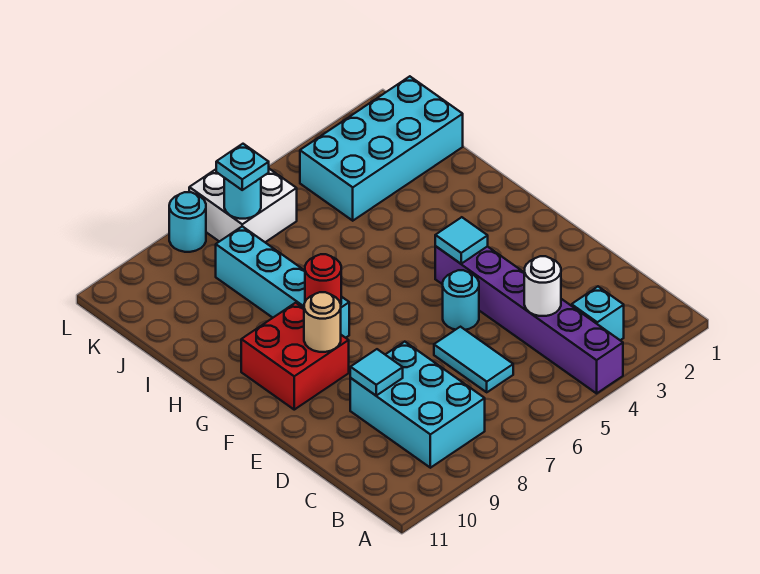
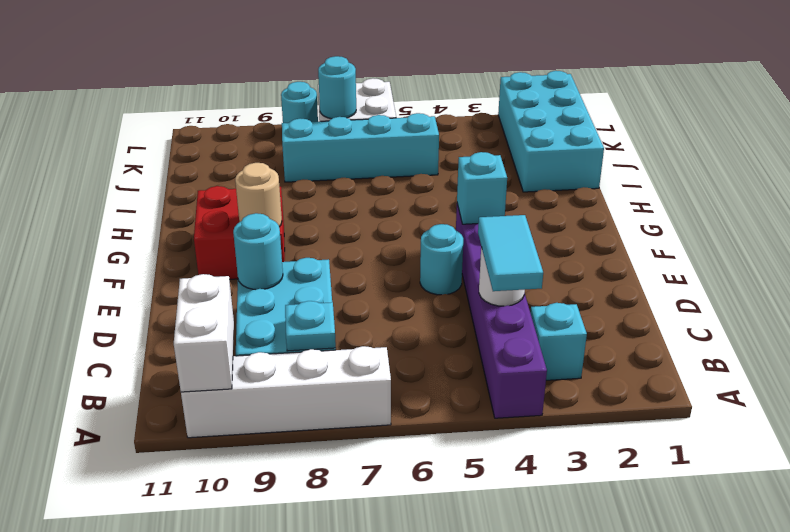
none -> white brick A7:A10 level 1
none -> white brick A10:B10 level 2
cyan tile C6:D6 level 1 -> cyan tile B4:C4 level 3
cyan tile D9 level 2 -> cyan round brick D9 level 2
cyan tile F4 level 2 -> cyan brick F4 level 2
cyan brick G8:J8 level 1 -> cyan brick J5:J8 level 1
red round brick G8 level 2 -> none
cyan brick J1:K4 level 1 -> cyan brick I1:L2 level 1
cyan plate K7 level 3 -> cyan plate B8 level 2

